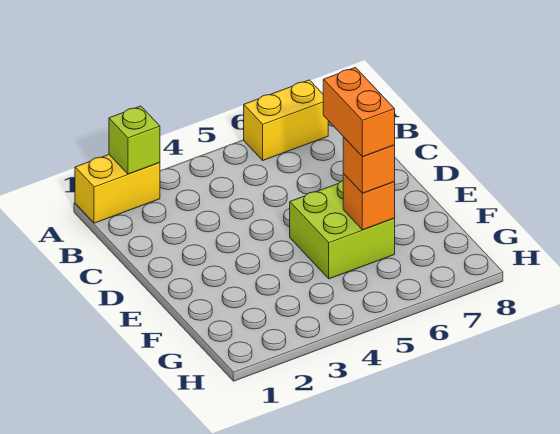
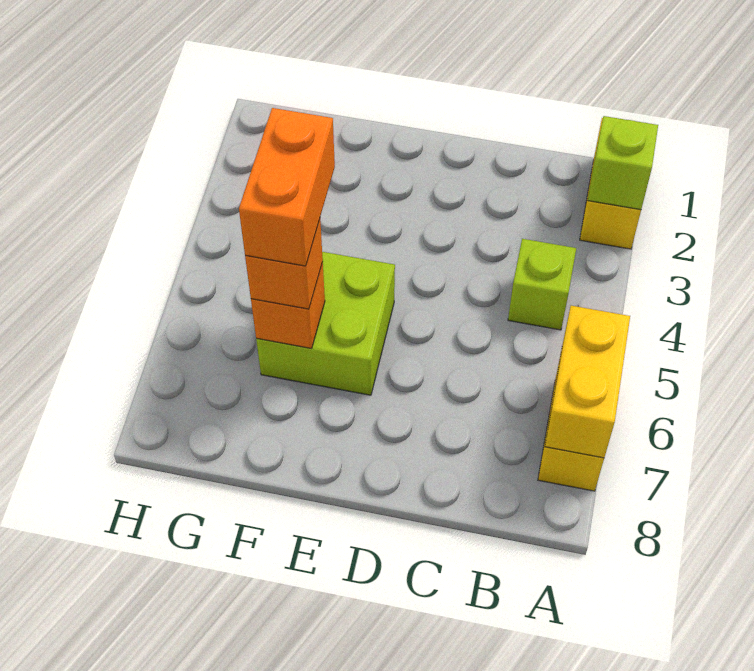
none -> yellow brick A6:A7 level 2
none -> lime brick B4 level 1
orange brick E6:F6 level 4 -> orange brick F5:F6 level 4

